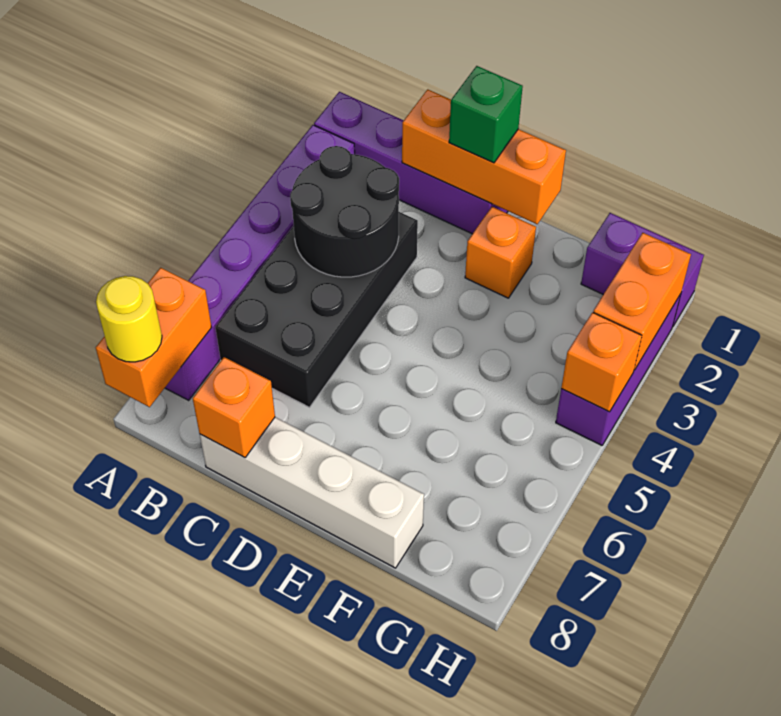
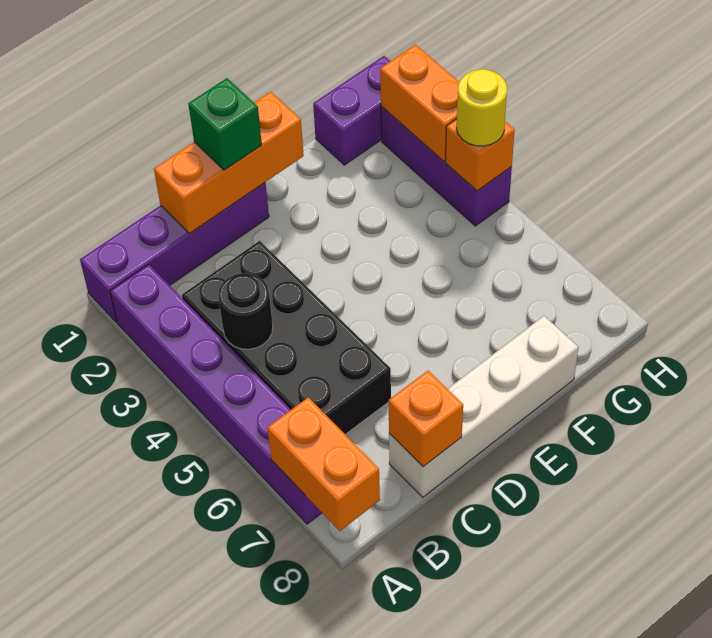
yellow round brick A8 level 3 -> yellow round brick H4 level 3
black round brick B3:C4 level 2 -> black round brick B4 level 2
orange brick E2 level 1 -> none

